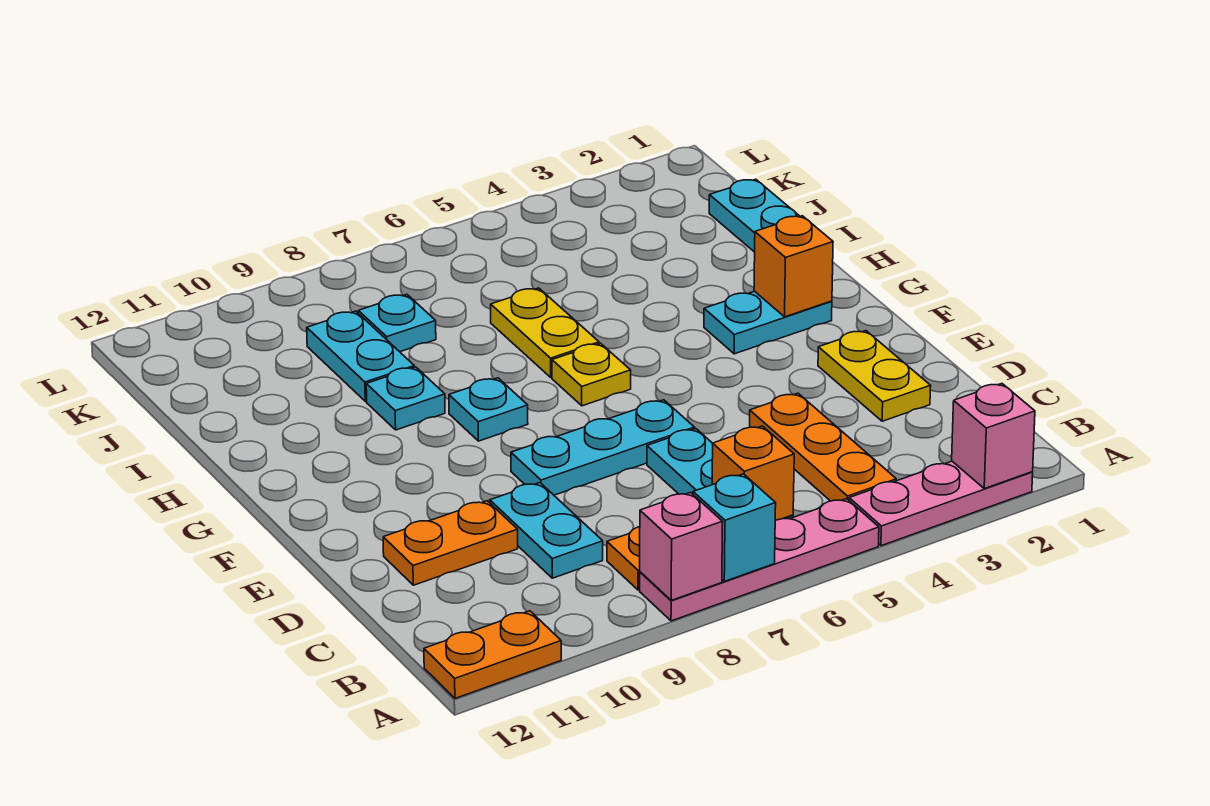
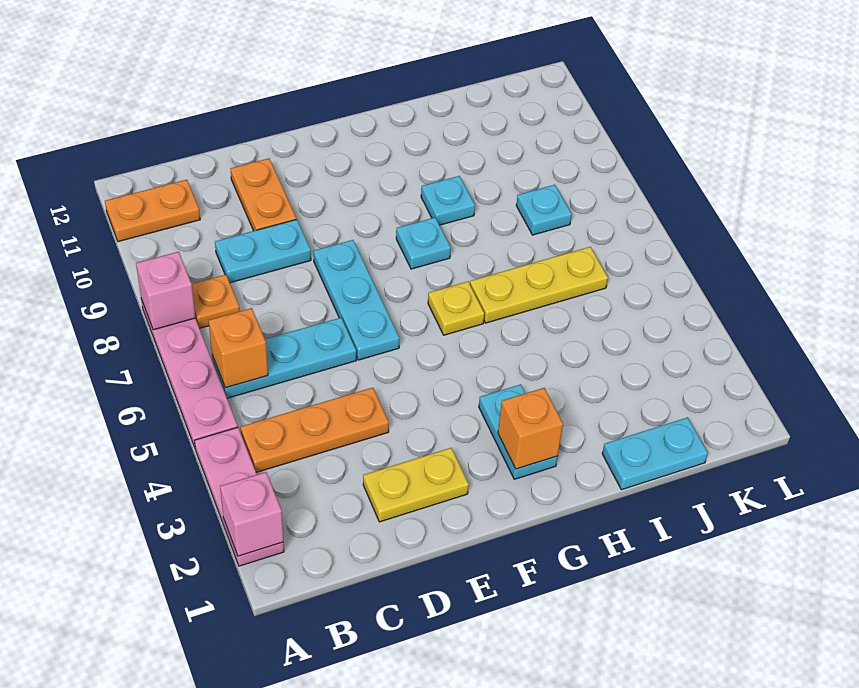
cyan brick A7 level 2 -> none
orange plate A11:A12 level 1 -> orange plate A11:B11 level 1
yellow plate H6:I6 level 1 -> yellow plate H6:J6 level 1
cyan plate I9:J9 level 1 -> none

